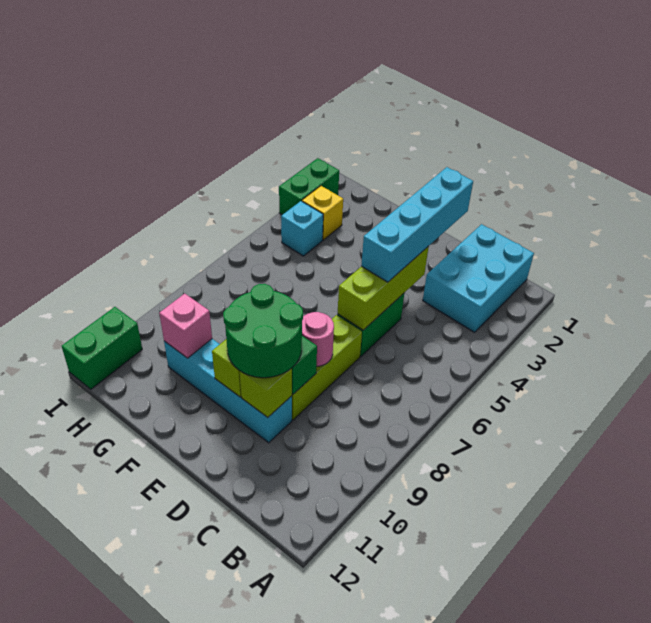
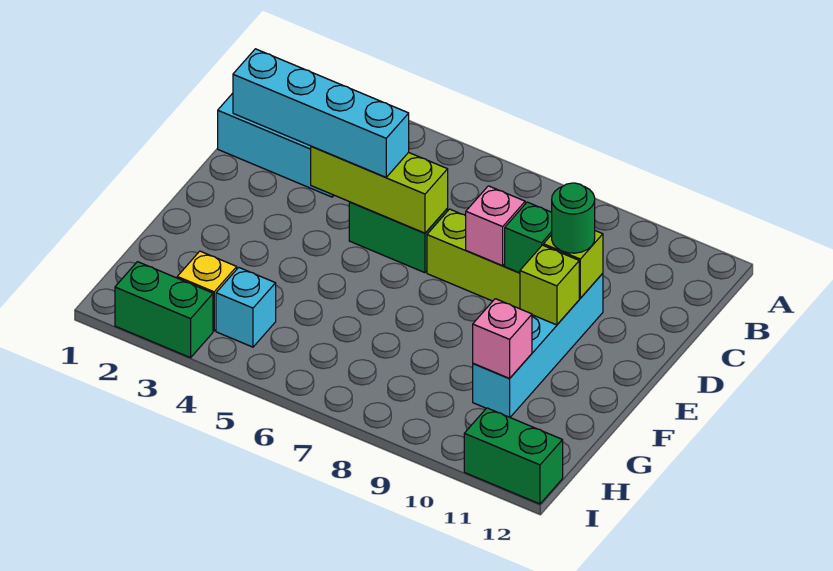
pink round brick D8 level 2 -> pink brick D8 level 2
green round brick D9:E10 level 3 -> green round brick D10 level 3

